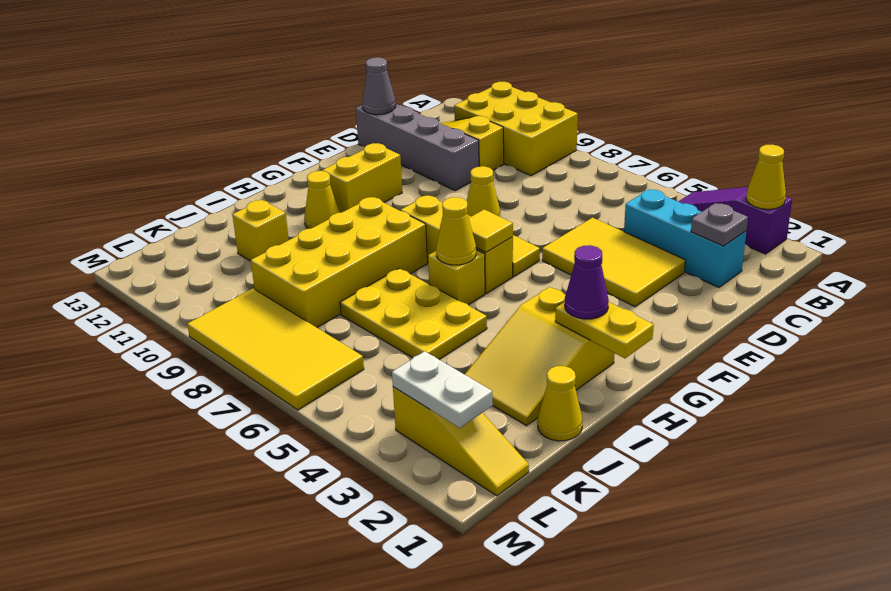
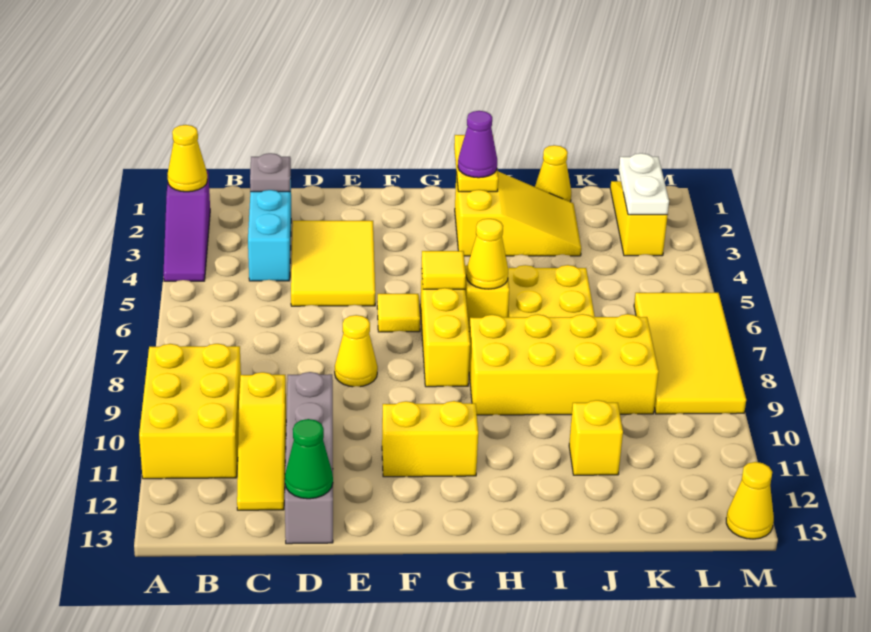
grey cone D13 level 2 -> green cone D13 level 2
yellow cone H11 level 1 -> yellow cone M13 level 1

